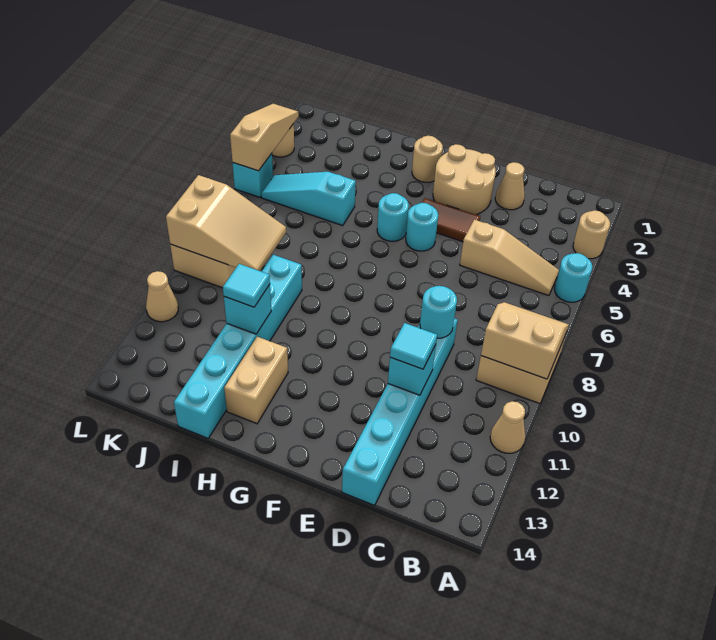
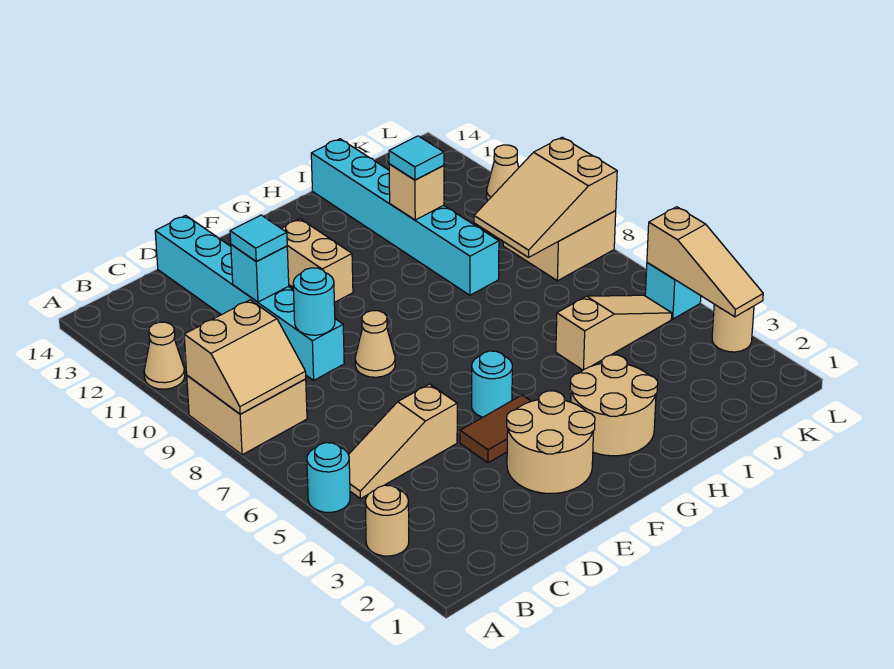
tan cone D2 level 1 -> tan cone E8 level 1
tan round brick G2 level 1 -> tan round brick G2:H3 level 1
cyan round brick G5 level 1 -> none
tan brick H12:H13 level 1 -> tan brick F11:F12 level 1
cyan slope I5:K5 level 1 top I -> tan slope I5:K5 level 1 top I
cyan brick I11 level 2 -> tan brick I11 level 2

